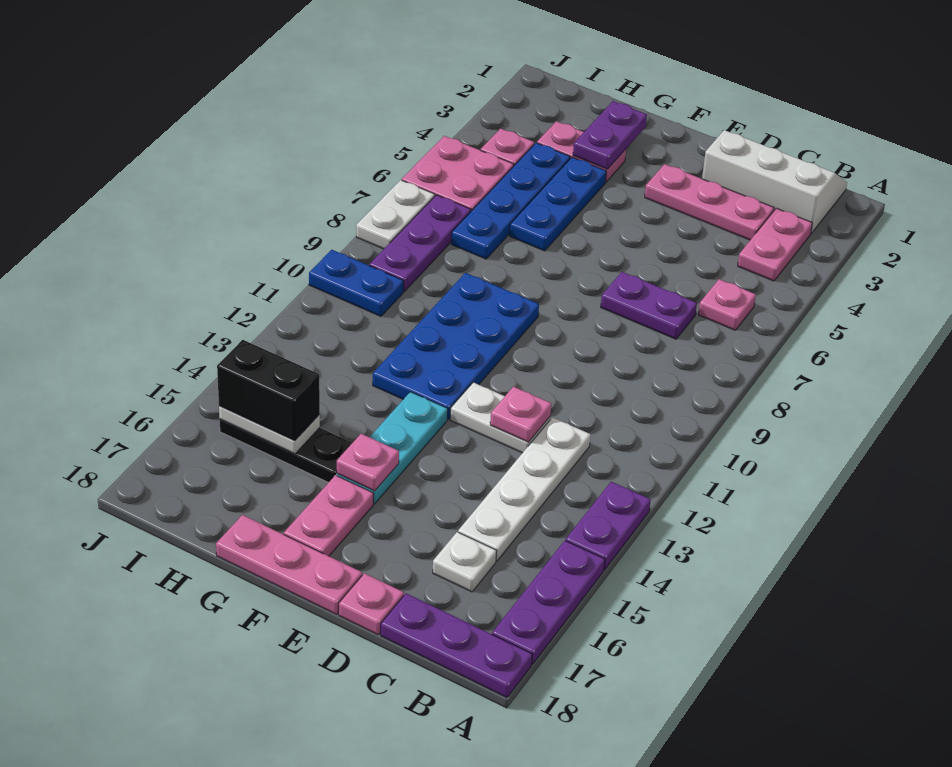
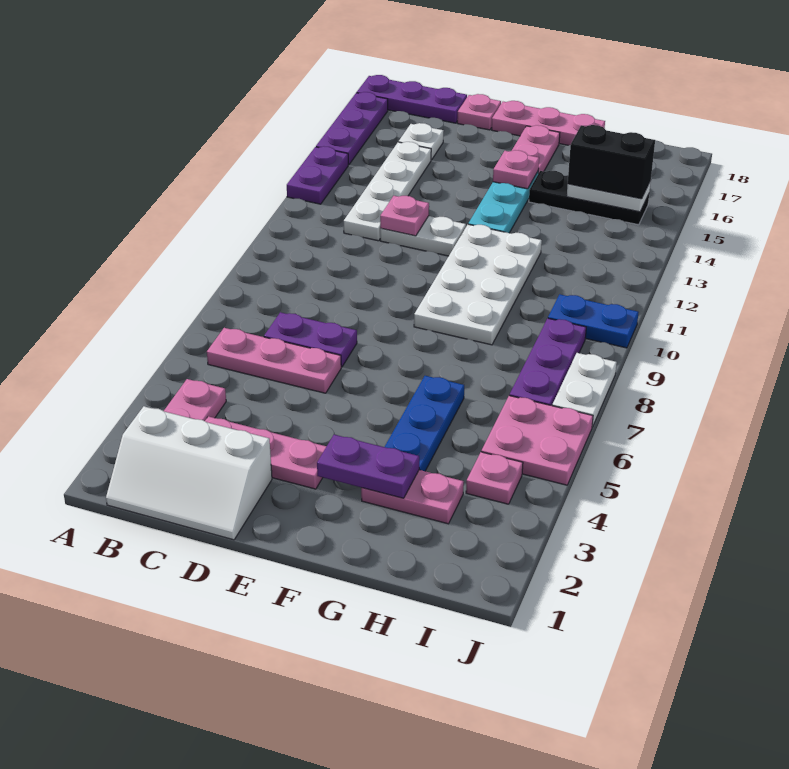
pink plate B6 level 1 -> pink plate B6:D6 level 1
blue plate F9:G12 level 1 -> white plate F9:G12 level 1
purple plate G2:G3 level 2 -> purple plate F3:G3 level 2
blue plate H4:H7 level 1 -> none

